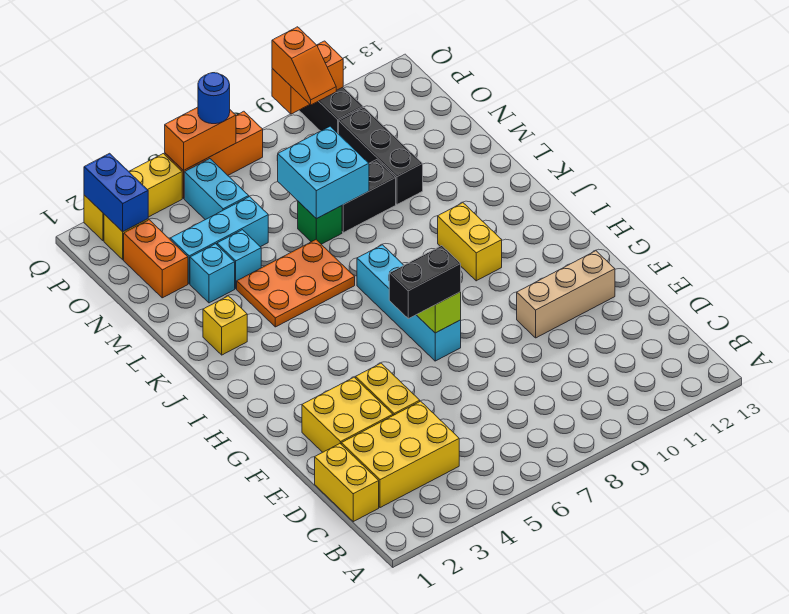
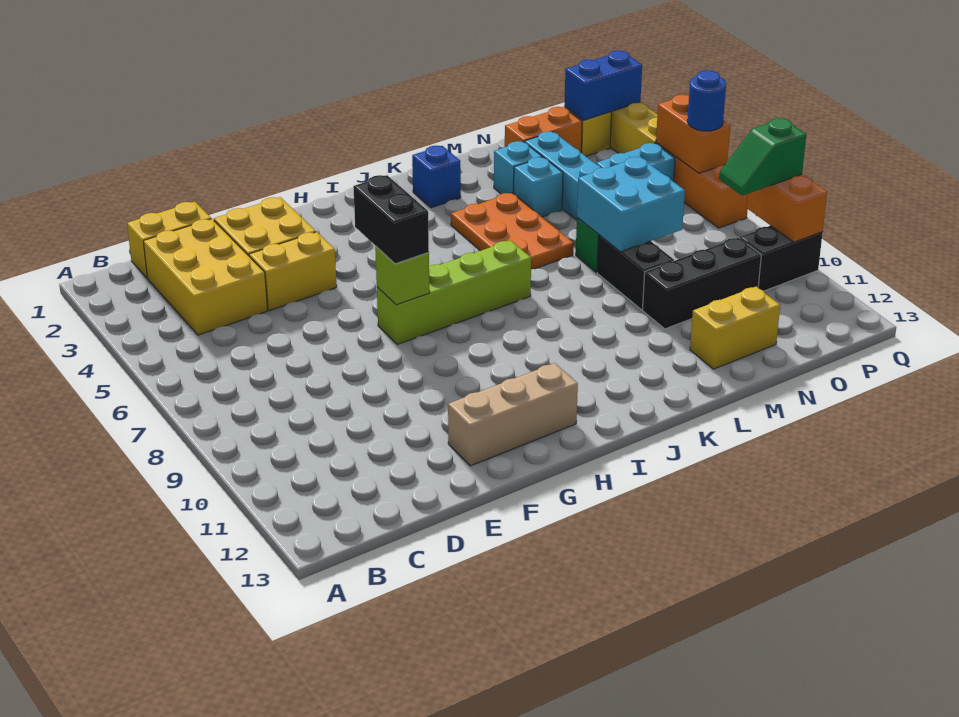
tan brick F10:F12 level 1 -> tan brick F12:H12 level 1
cyan brick G7:J7 level 1 -> lime brick G7:J7 level 1
yellow brick I10:J10 level 1 -> yellow brick M12:N12 level 1
yellow brick K2 level 1 -> blue brick K2 level 1
orange slope P9:Q9 level 3 top Q -> green slope P9:Q9 level 3 top Q

